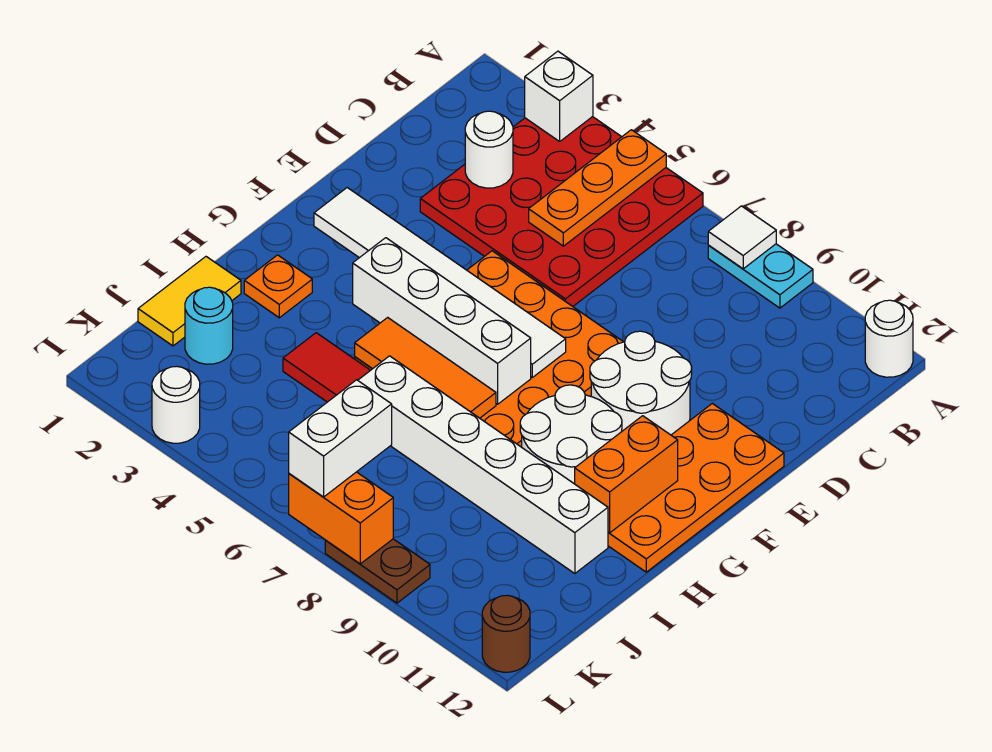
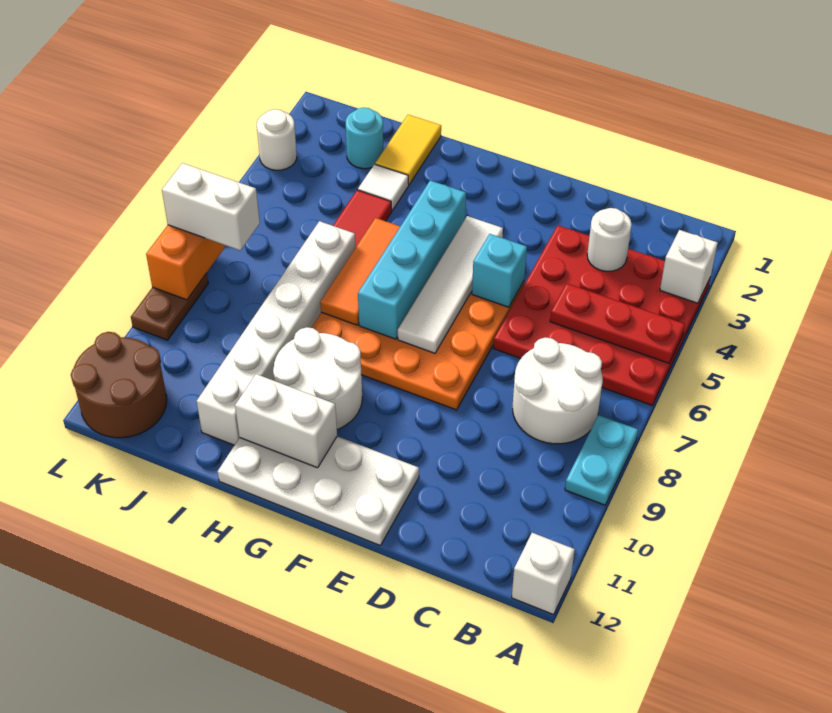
orange plate A5:C5 level 2 -> red plate A5:C5 level 2
white tile A8 level 2 -> white tile I3 level 1
white round brick A12 level 1 -> white brick A12 level 1
none -> cyan brick E5 level 2
white round brick E9:F10 level 1 -> white round brick B7:C8 level 1
orange plate E11:H12 level 1 -> white plate E11:H12 level 1
white tile F2:F7 level 2 -> white tile F4:F7 level 2
white brick G4:G7 level 2 -> cyan brick G4:G7 level 2
orange brick G11:H11 level 2 -> white brick G11:H11 level 2
orange plate H2 level 1 -> none
yellow tile I1:J1 level 1 -> yellow tile I1:I2 level 1
brown round brick L12 level 1 -> brown round brick K11:L12 level 1

